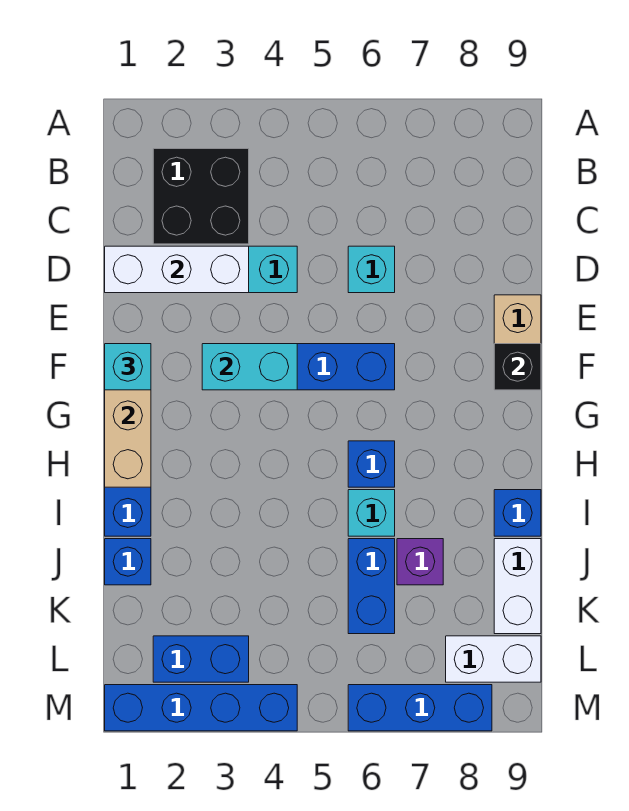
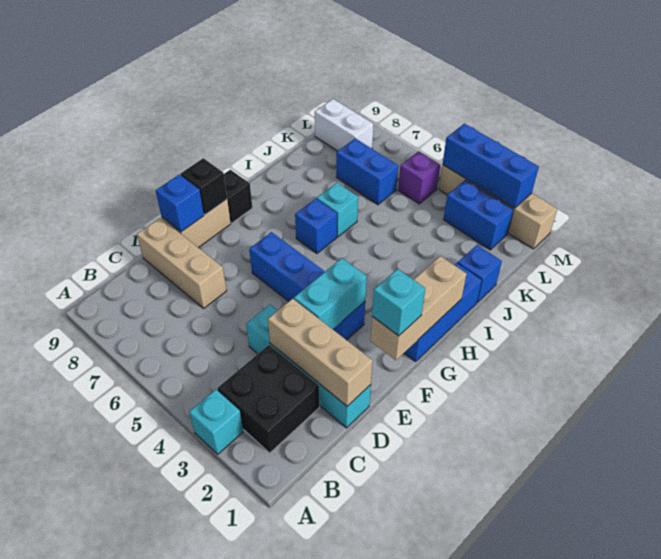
white brick D1:D3 level 2 -> tan brick D1:D3 level 2
cyan brick D6 level 1 -> cyan brick A3 level 1
none -> tan brick D7:D9 level 1
cyan brick F3:F4 level 2 -> cyan brick E3:F3 level 2
none -> black brick G9 level 1
blue brick I9 level 1 -> blue brick E9 level 2
blue brick J6:K6 level 1 -> blue brick K6:K7 level 1
purple brick J7 level 1 -> purple brick L5 level 1
white brick J9:K9 level 1 -> none
blue brick M1:M4 level 1 -> tan brick M1:M4 level 1
blue brick M6:M8 level 1 -> blue brick M2:M4 level 2

